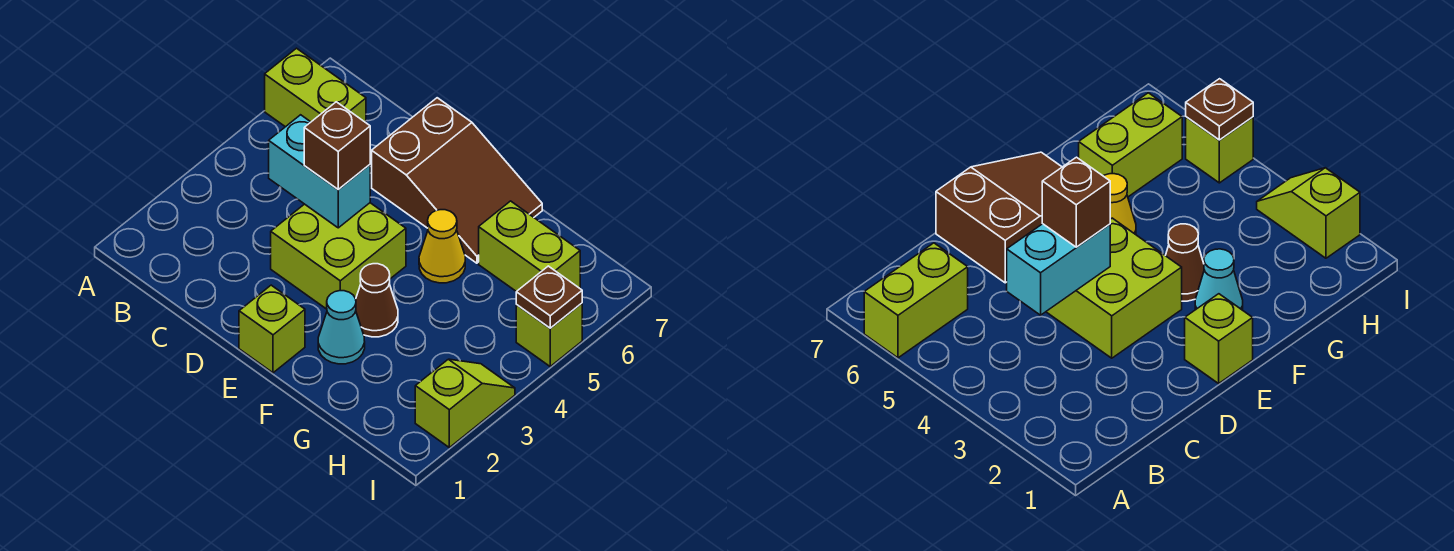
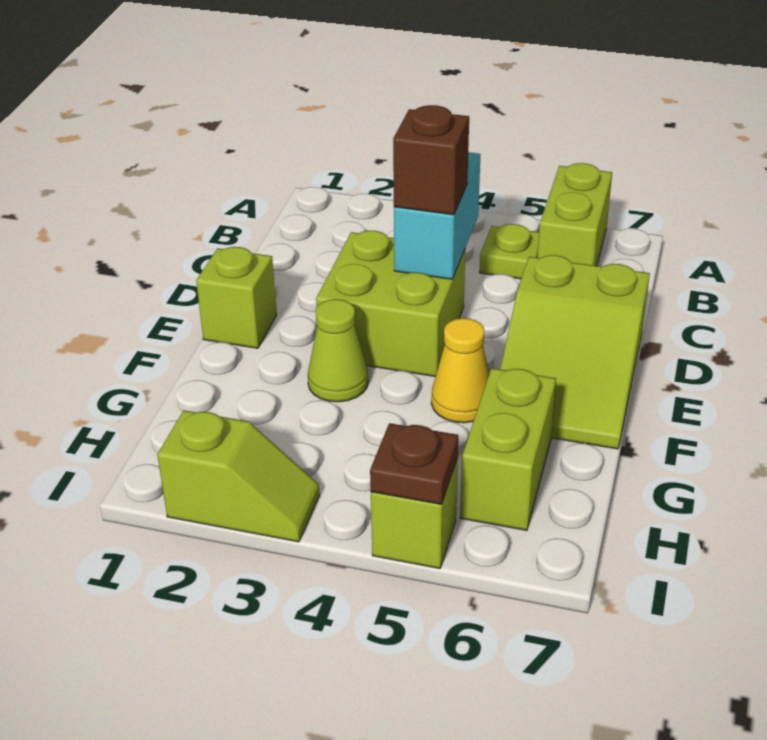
none -> lime plate B5 level 1
brown slope D6:F7 level 1 top D -> lime slope D6:F7 level 1 top D
cyan cone F2 level 1 -> none
brown cone F3 level 1 -> lime cone F3 level 1

